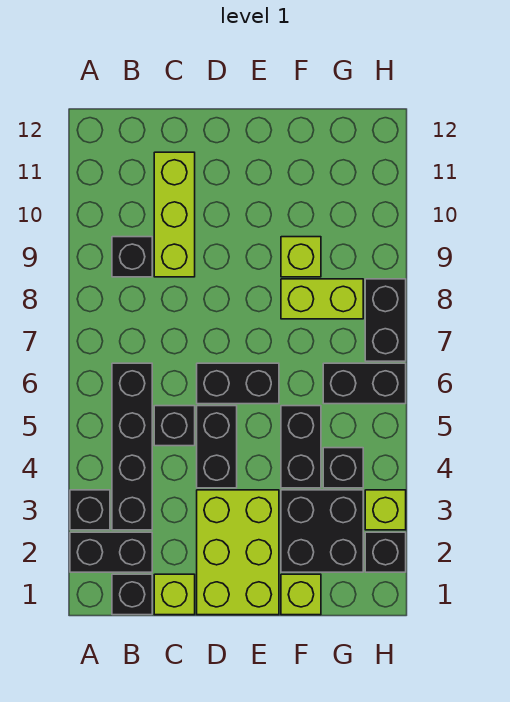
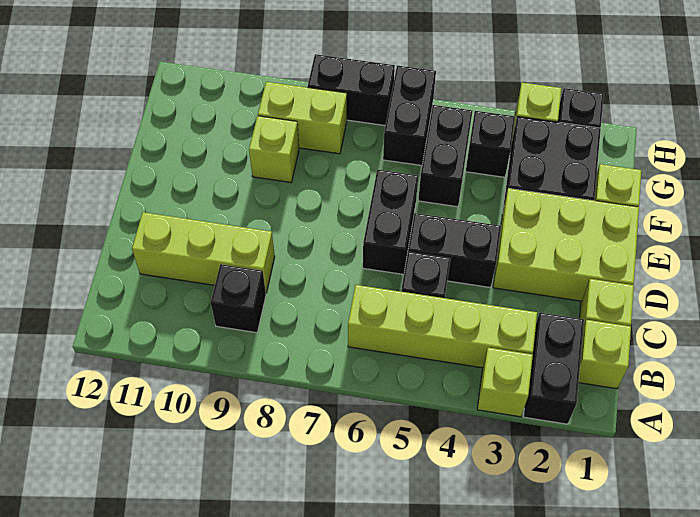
black brick A3 level 1 -> lime brick A3 level 1
black brick B1 level 1 -> lime brick B1 level 1
black brick B3:B6 level 1 -> lime brick B3:B6 level 1
black brick F4:F5 level 1 -> black brick F5:G5 level 1
lime brick F8:G8 level 1 -> lime brick G8:G9 level 1

